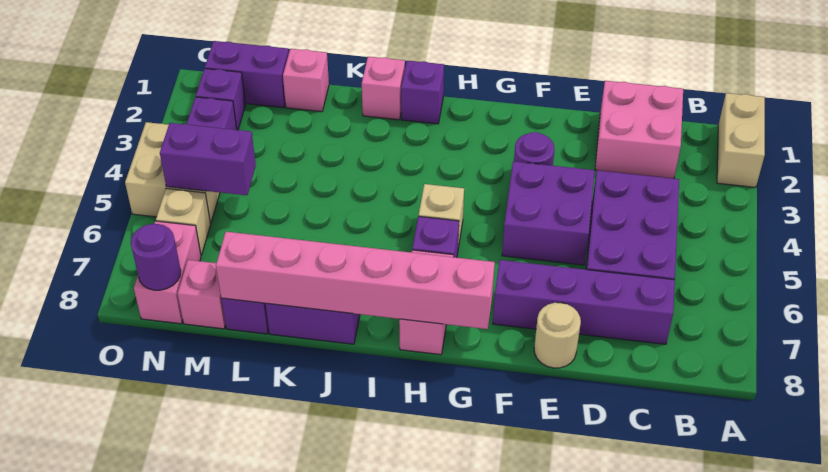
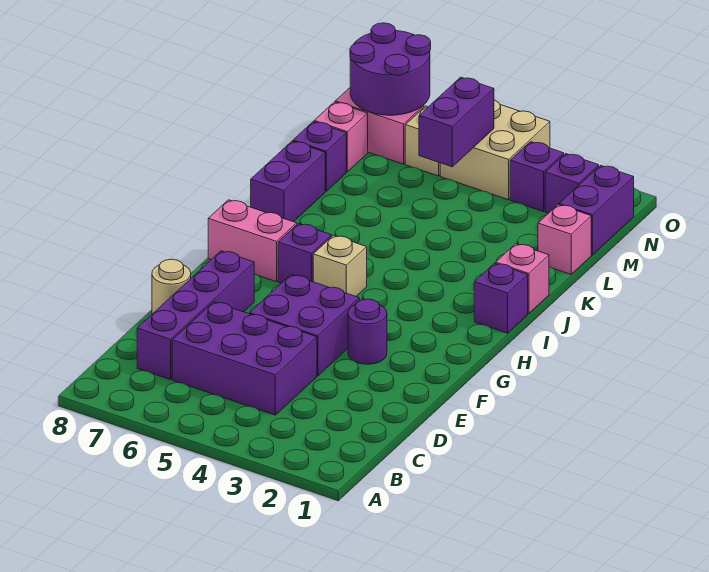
tan brick A1:A2 level 1 -> none
pink brick C1:D2 level 1 -> none
pink brick G8:L8 level 2 -> none
purple round brick N8 level 2 -> purple round brick N7:O8 level 2

